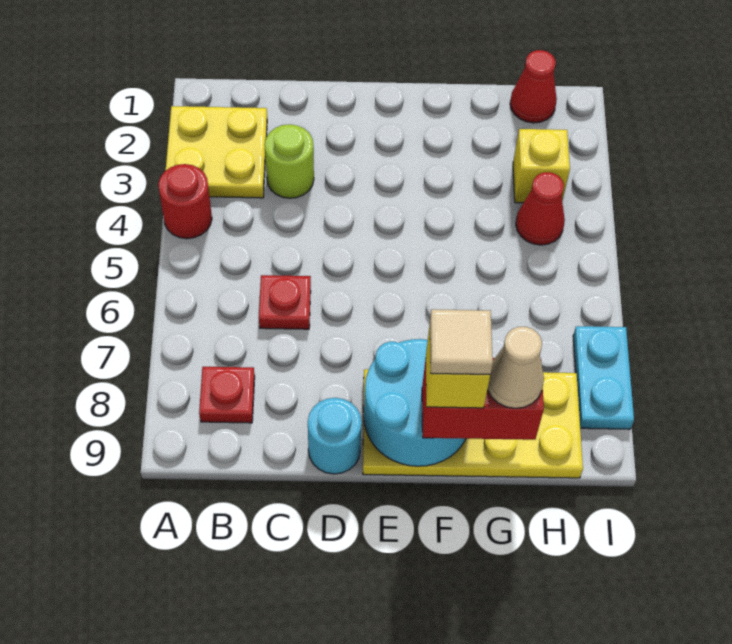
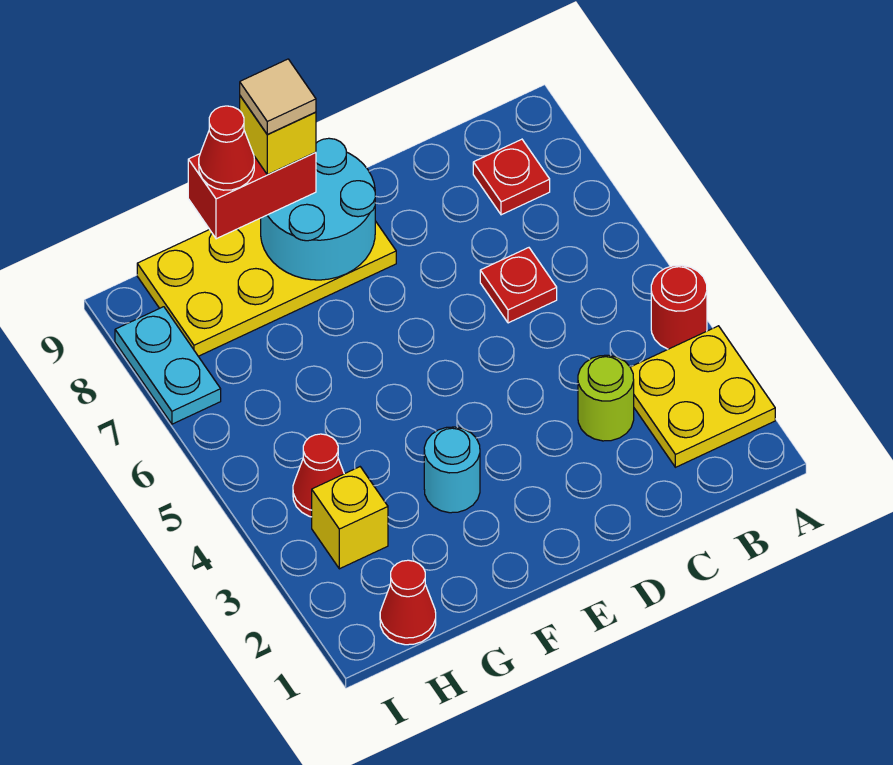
cyan round brick D9 level 1 -> cyan round brick F3 level 1
tan cone G9 level 4 -> red cone G9 level 4

